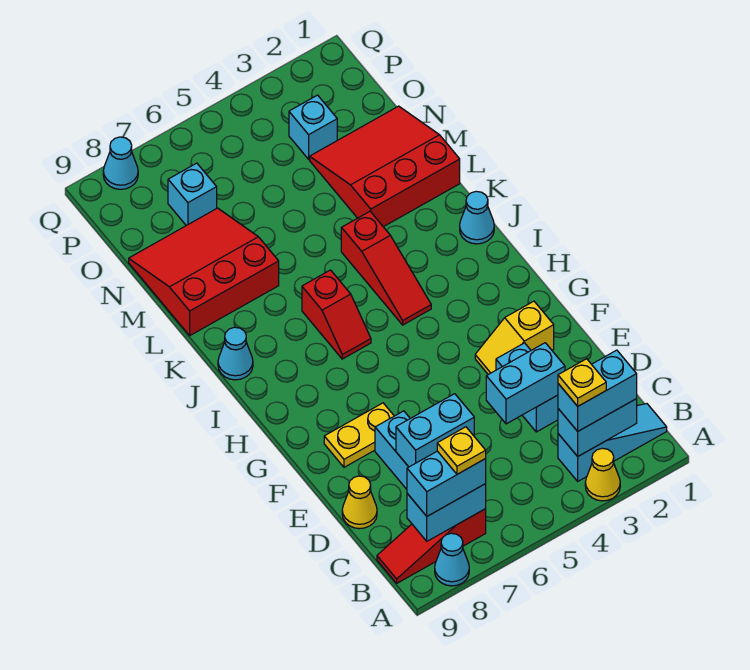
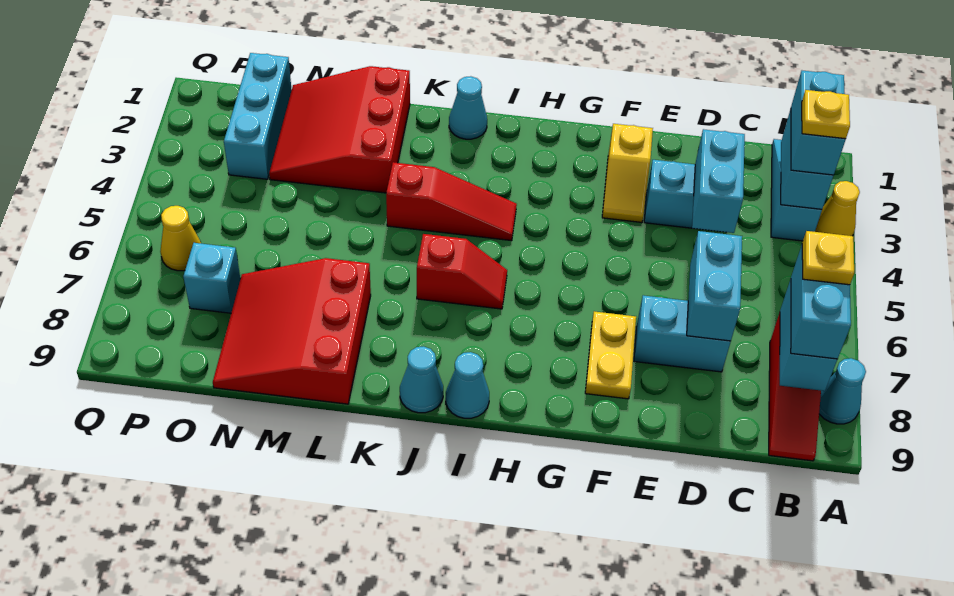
yellow cone D9 level 1 -> yellow cone P6 level 1
cyan brick O3 level 1 -> cyan brick O1:O3 level 1
cyan cone Q8 level 1 -> cyan cone I9 level 1

